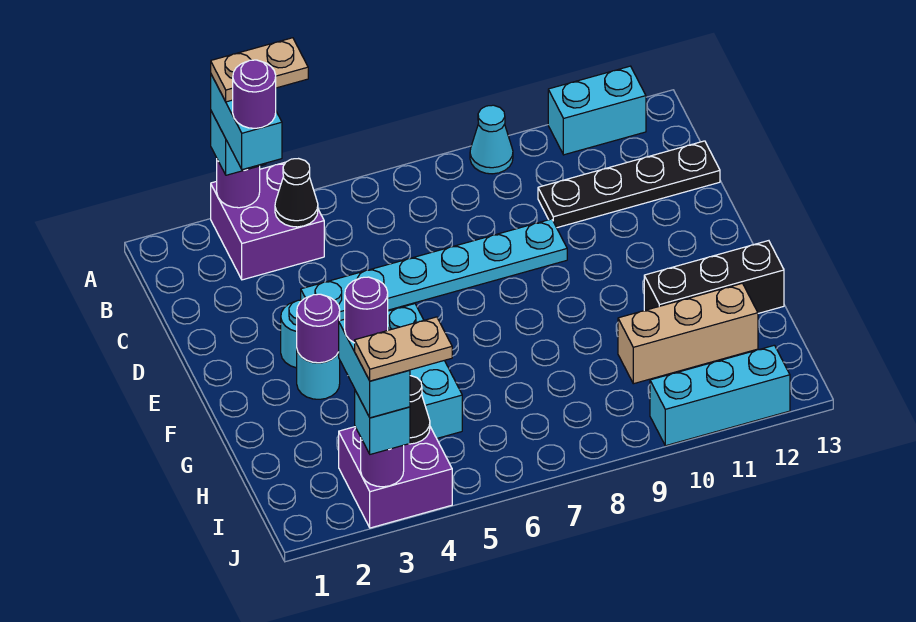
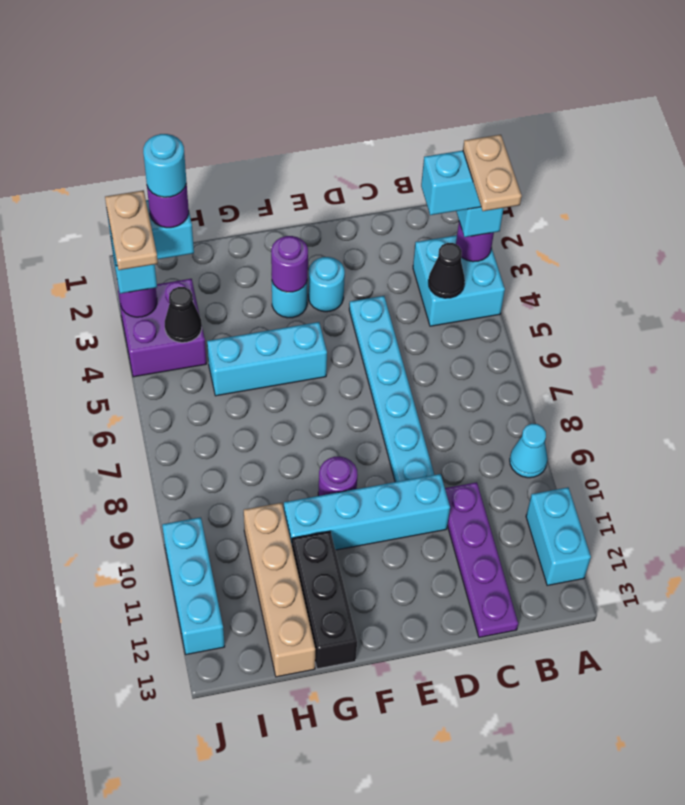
purple brick A3:B4 level 1 -> cyan brick A3:B4 level 1
purple round brick B3 level 5 -> purple round brick F9 level 1
black plate C10:C13 level 1 -> purple plate C10:C13 level 1
none -> cyan brick D10:G10 level 1
tan brick H10:H12 level 1 -> tan brick H10:H13 level 1
none -> cyan round brick I3 level 6

